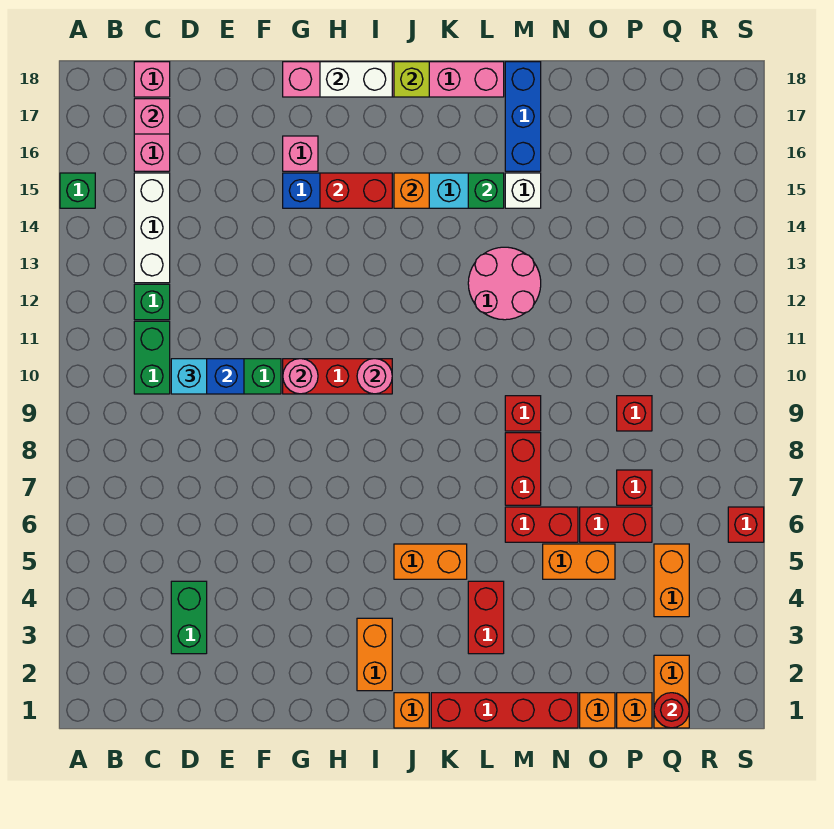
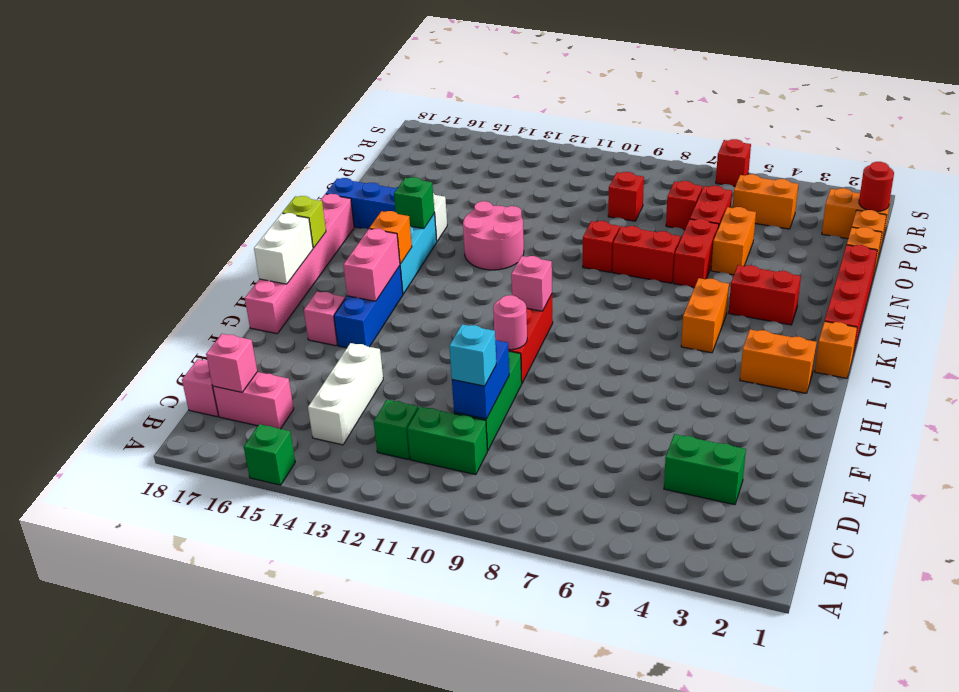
white brick C13:C15 level 1 -> white brick C14:E14 level 1
red brick H15:I15 level 2 -> pink brick H15:I15 level 2
pink round brick I10 level 2 -> pink brick I10 level 2

